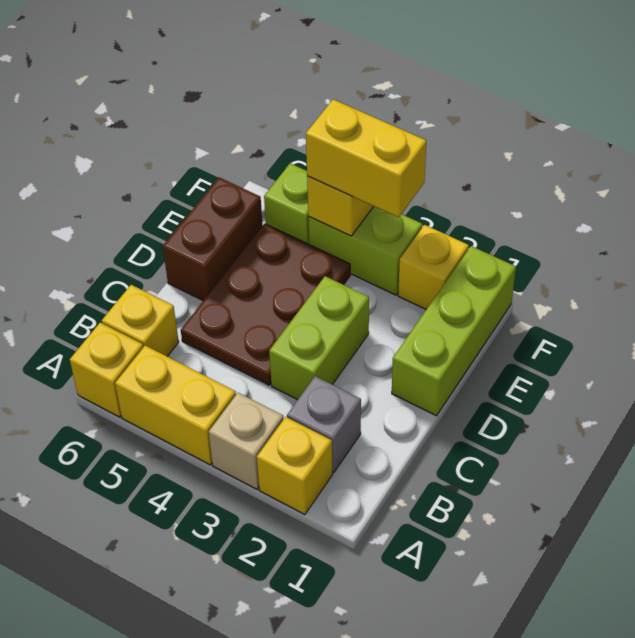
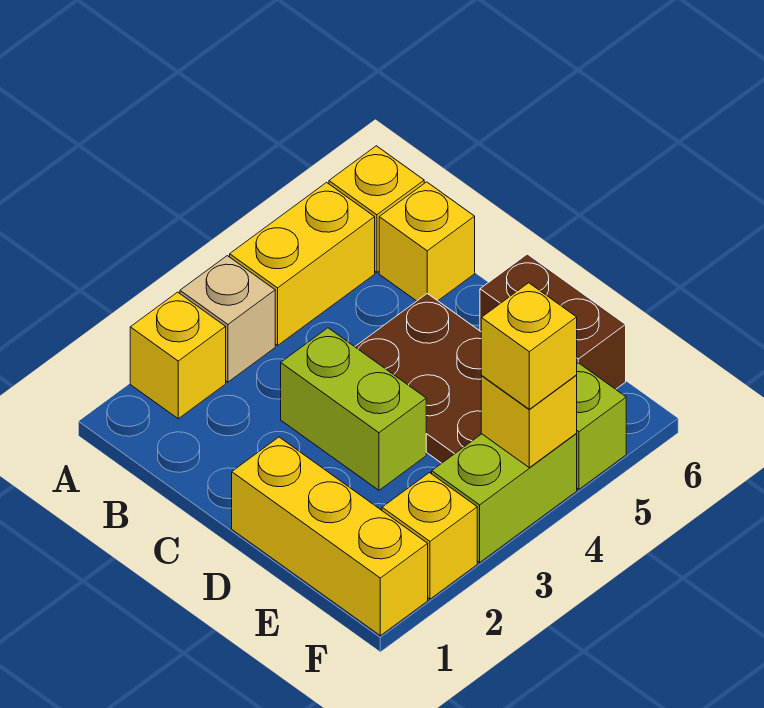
grey brick B2 level 1 -> none
lime brick D1:F1 level 1 -> yellow brick D1:F1 level 1
yellow brick F3:F4 level 3 -> yellow brick F4 level 3

